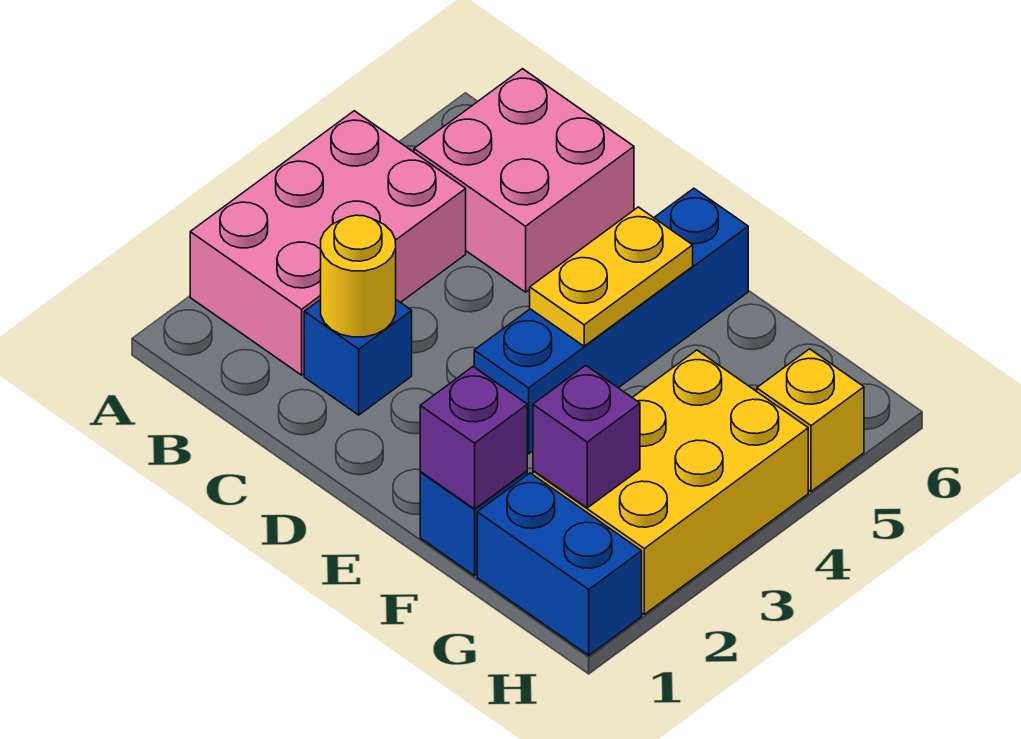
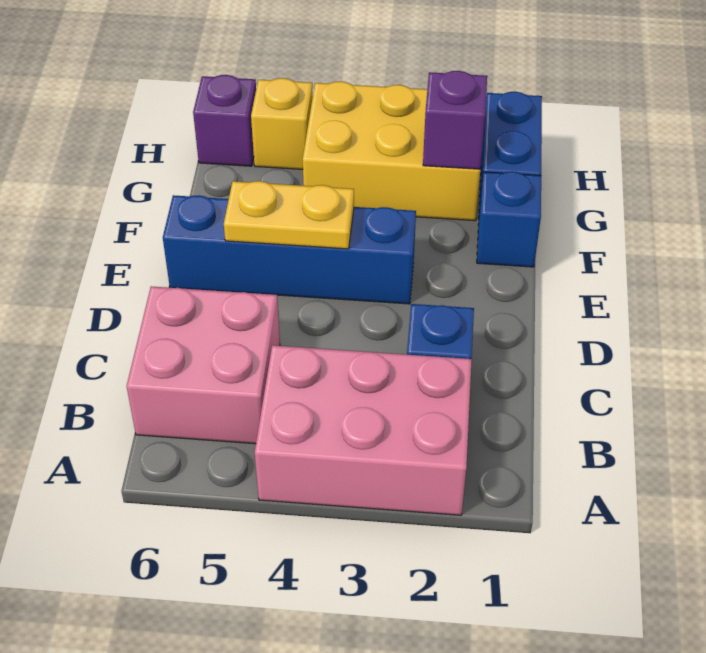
yellow round brick C2 level 2 -> none
purple brick F1 level 2 -> purple brick H6 level 1

